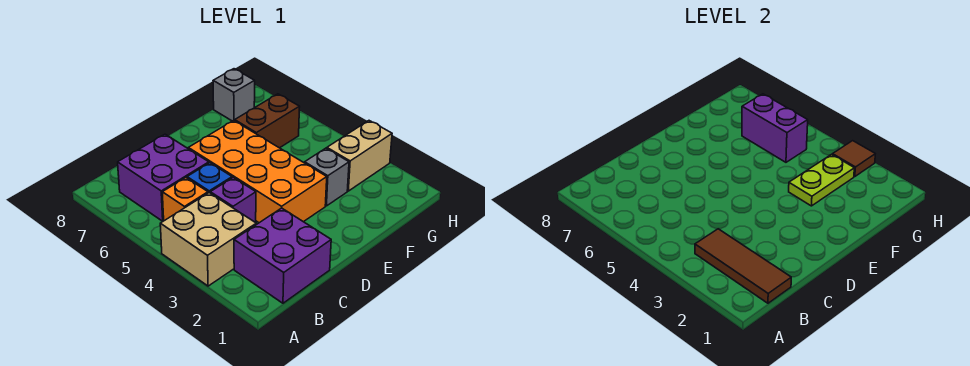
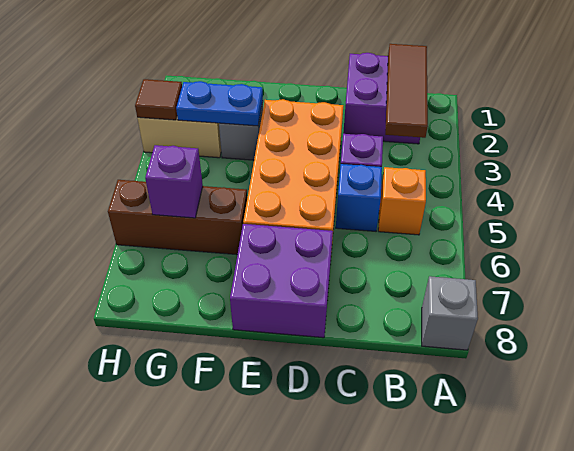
tan brick A3:B4 level 1 -> none
purple brick B6:C7 level 1 -> purple brick D7:E8 level 1
lime plate F3:G3 level 2 -> blue plate F3:G3 level 2
brown brick F6:G6 level 1 -> brown brick F6:H6 level 1
purple brick G5:G6 level 2 -> purple brick G6 level 2
grey brick G8 level 1 -> grey brick A8 level 1

